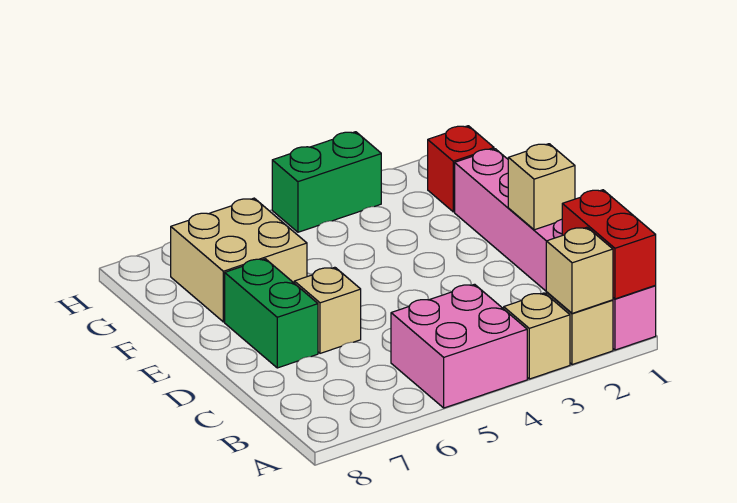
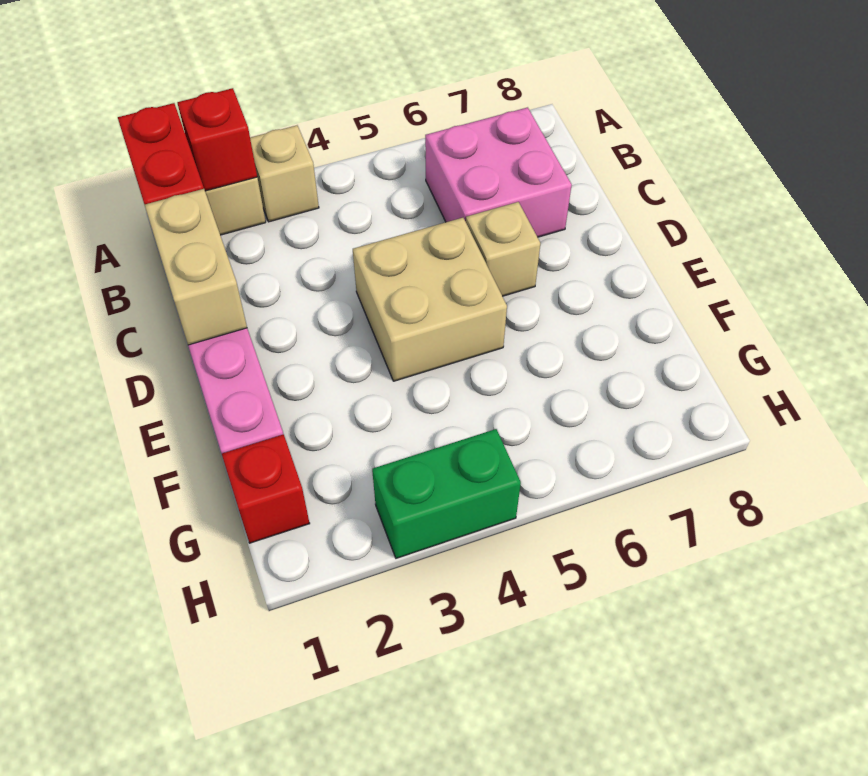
tan brick A2 level 2 -> red brick A2 level 2
pink brick A4:B5 level 1 -> pink brick B6:C7 level 1
tan brick D1 level 2 -> tan brick C1:D1 level 2
green brick D7:E7 level 1 -> none
tan brick F6:G7 level 1 -> tan brick D4:E5 level 1

